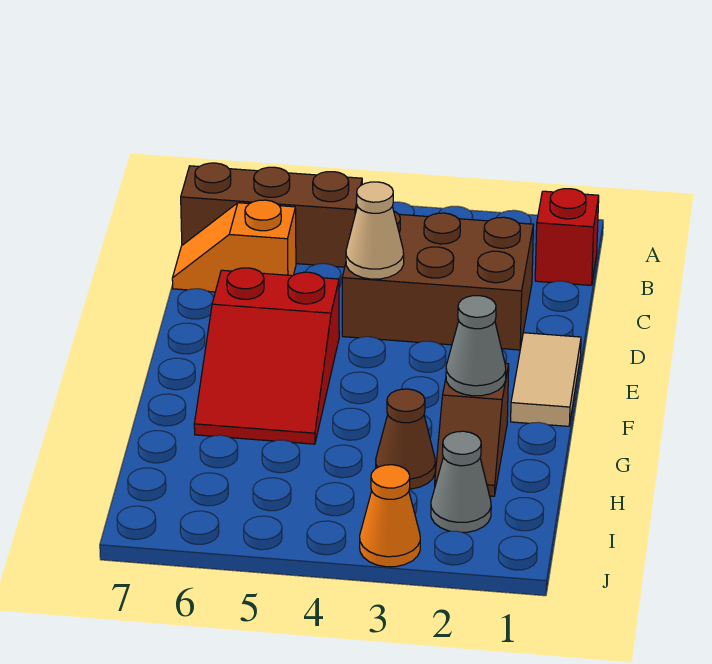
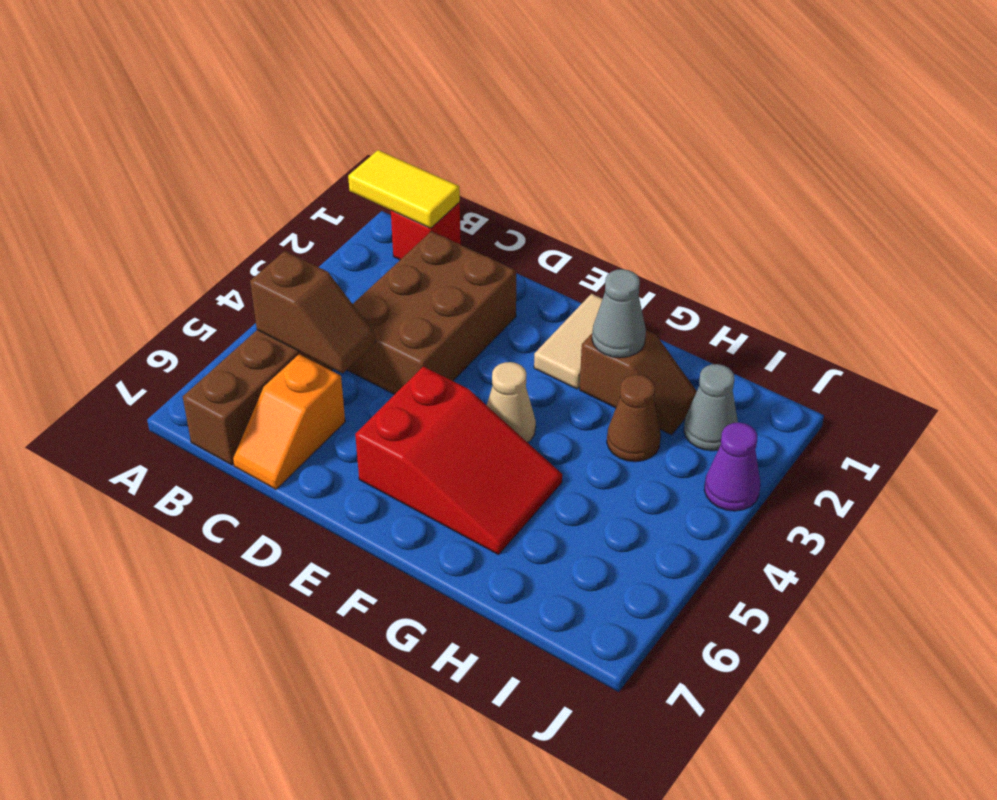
none -> yellow tile A1:B1 level 2
none -> brown slope B5:C5 level 2 top B
tan cone D4 level 2 -> tan cone F4 level 1
tan tile E1:F1 level 1 -> tan tile F1:F2 level 1
orange cone J3 level 1 -> purple cone J3 level 1

